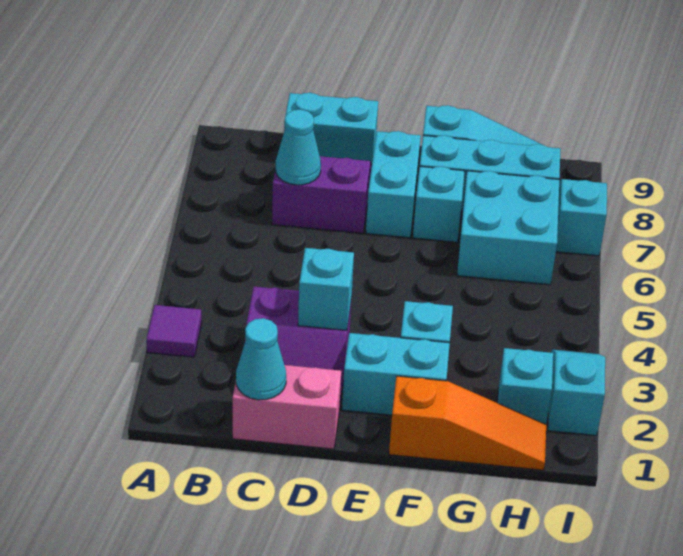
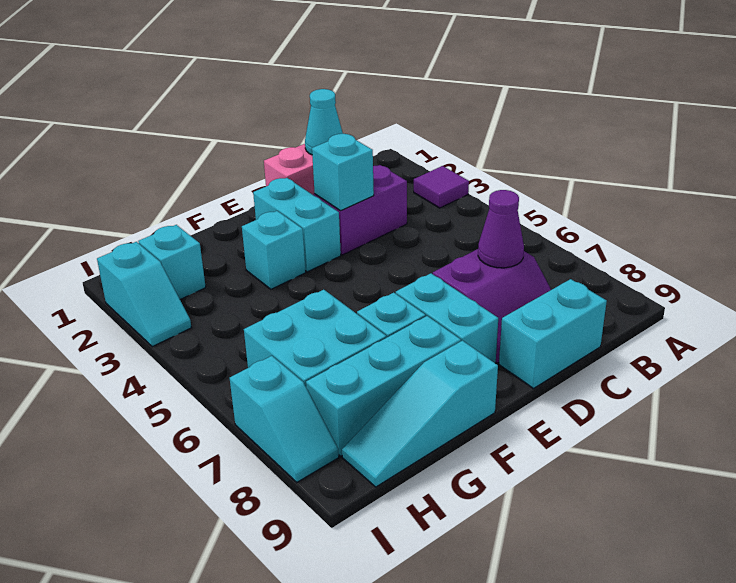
cyan cone C7 level 2 -> purple cone C7 level 2
cyan brick E2:F2 level 1 -> cyan brick E2:E3 level 1
orange slope F1:H1 level 1 top F -> none

